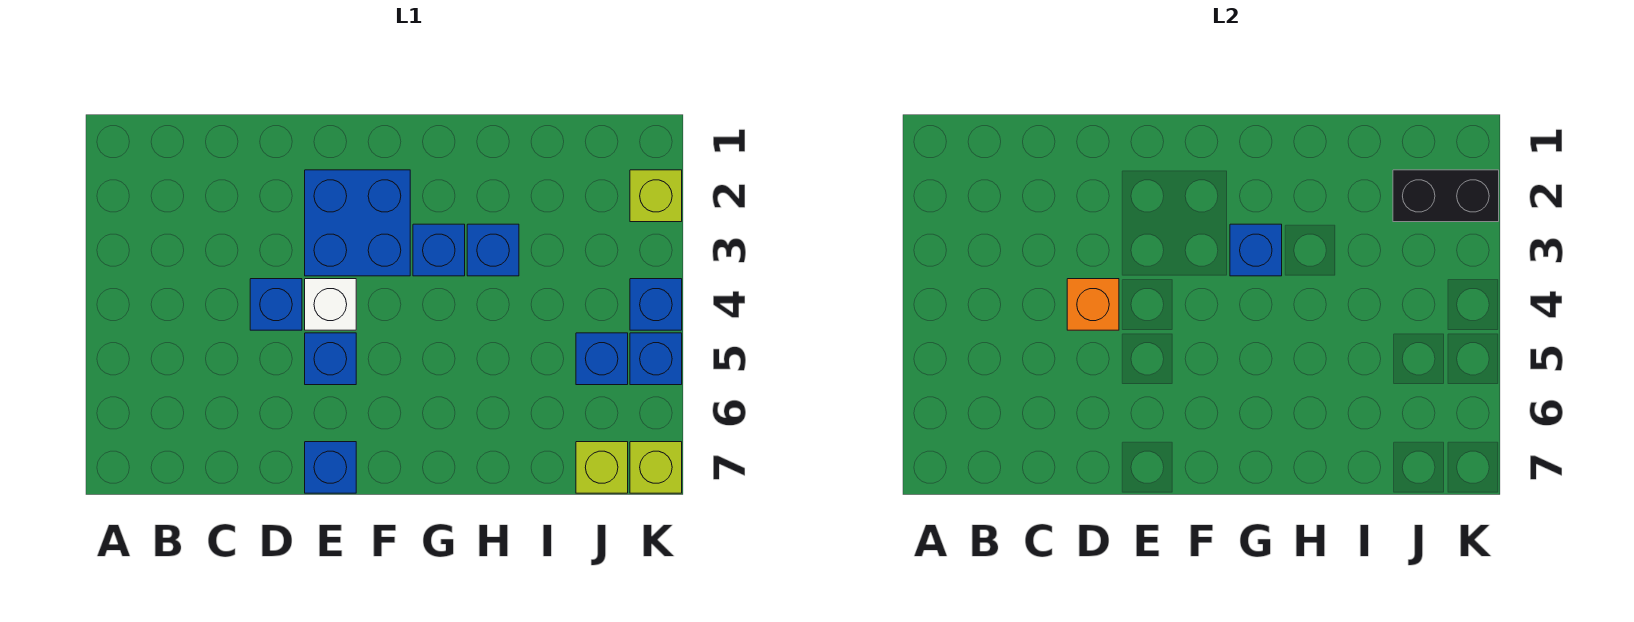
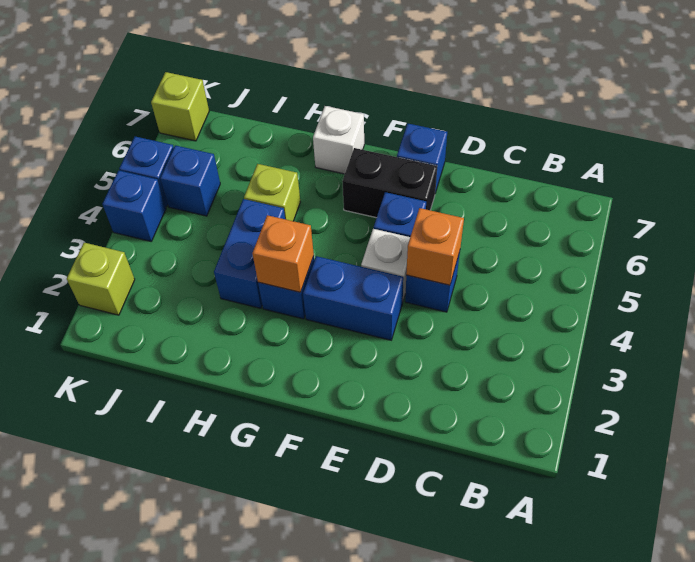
blue brick E2:F3 level 1 -> blue brick E3:F3 level 1
blue brick G3 level 2 -> orange brick G3 level 2
none -> white brick G7 level 1
blue brick H3 level 1 -> blue brick H3:H4 level 1
black brick J2:K2 level 2 -> black brick E6:F6 level 1
lime brick J7 level 1 -> lime brick H5 level 1

